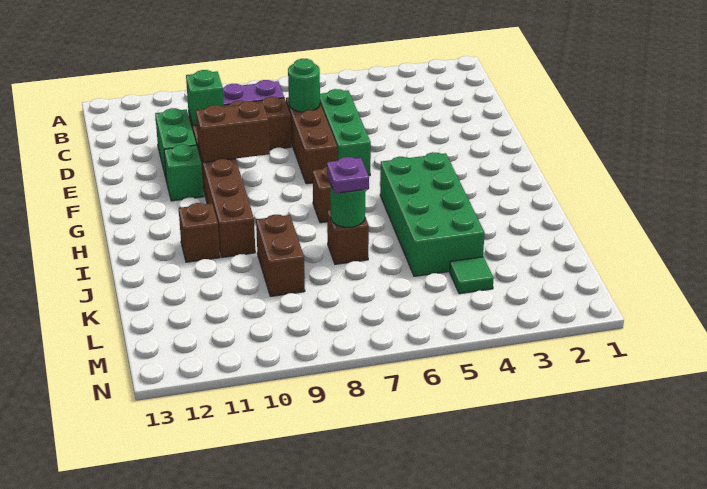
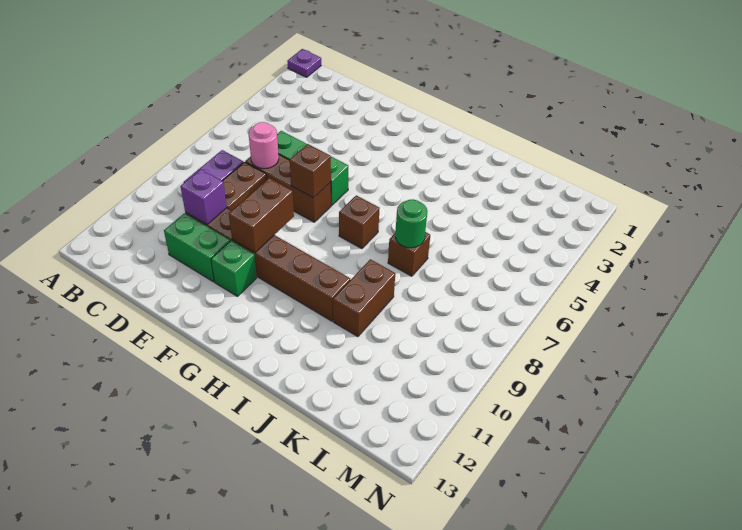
green round brick D7 level 2 -> pink round brick D7 level 2
green brick D10 level 2 -> purple brick D10 level 2
green brick H4:K5 level 1 -> none
brown brick I11 level 1 -> brown brick F7 level 2
purple plate J7 level 3 -> purple plate A1 level 1
brown brick J9:K9 level 1 -> brown brick J9:J10 level 1
green tile L4 level 1 -> none

